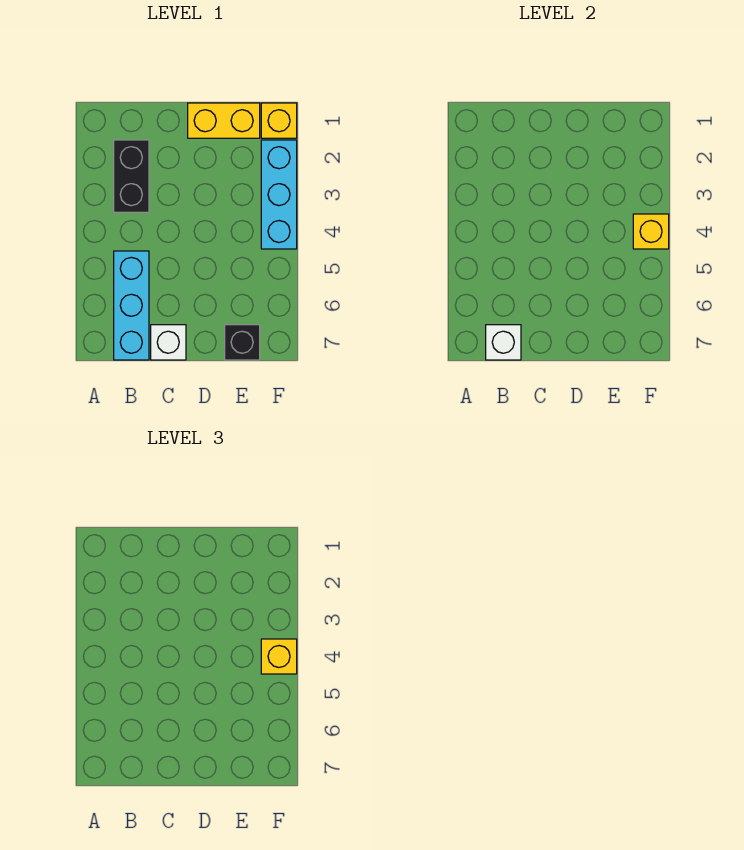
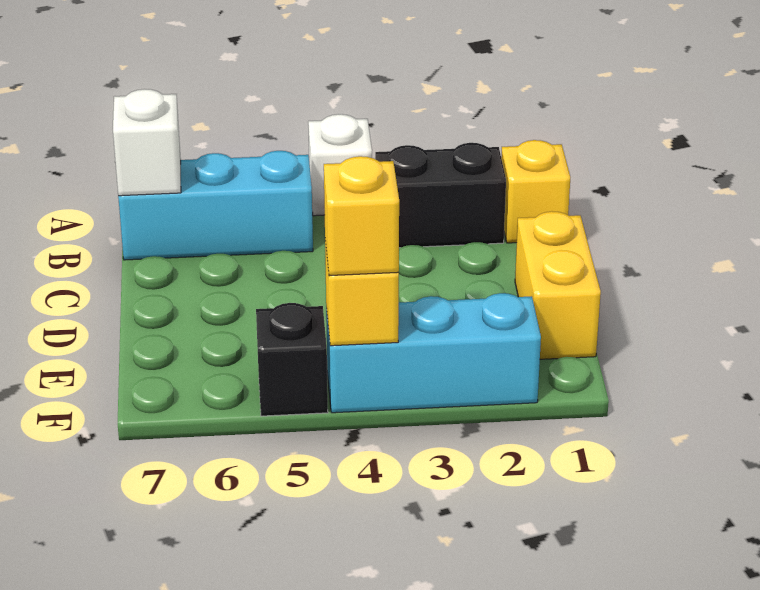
white brick C7 level 1 -> white brick A4 level 1
black brick E7 level 1 -> black brick F5 level 1
yellow brick F1 level 1 -> yellow brick B1 level 1

